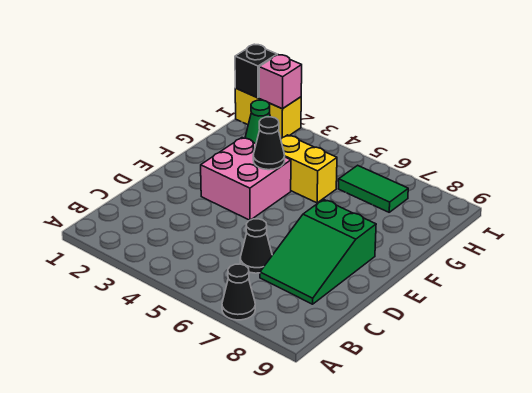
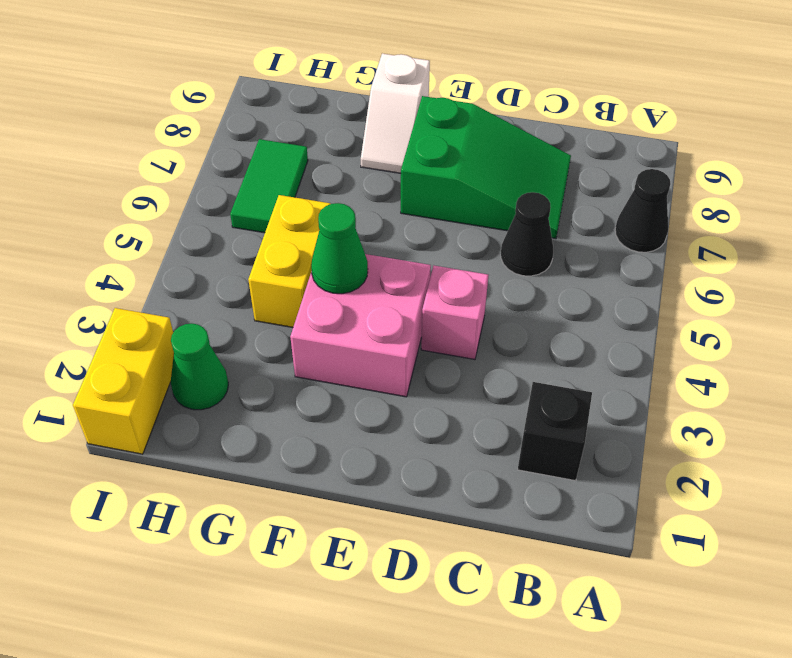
black cone F4 level 2 -> green cone F4 level 2
none -> white slope F8:F9 level 1 top 9
black brick I1 level 2 -> black brick B2 level 1
pink brick I2 level 2 -> pink brick D4 level 1

